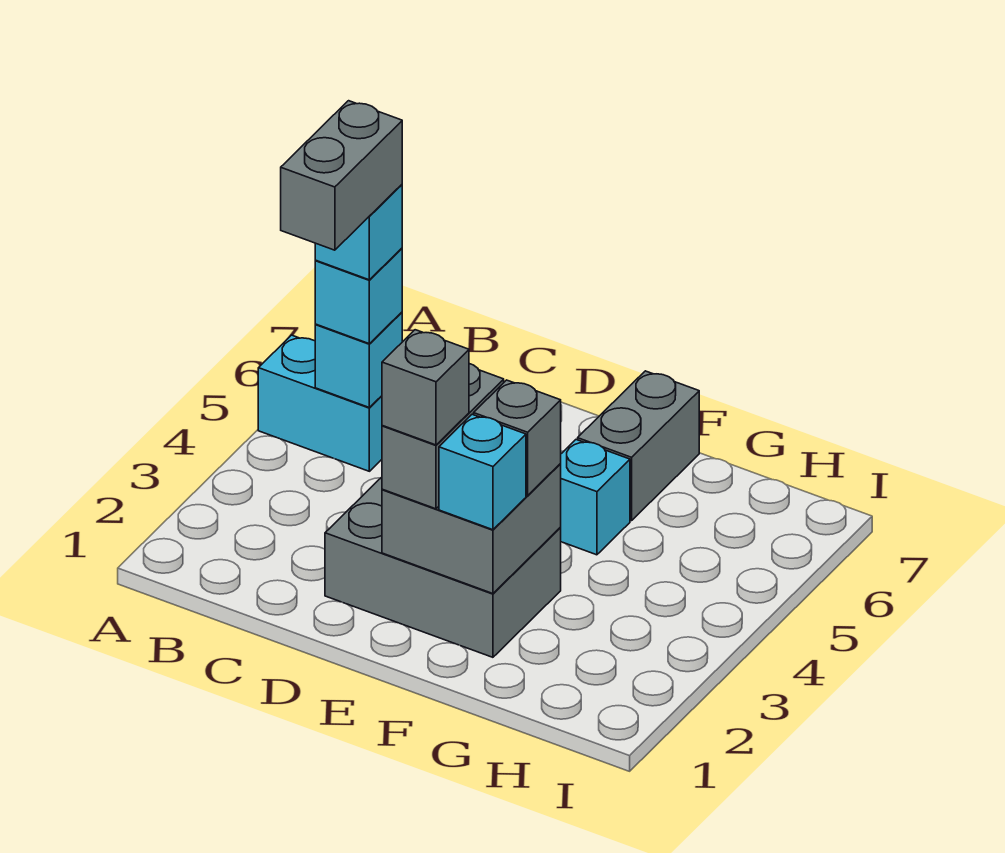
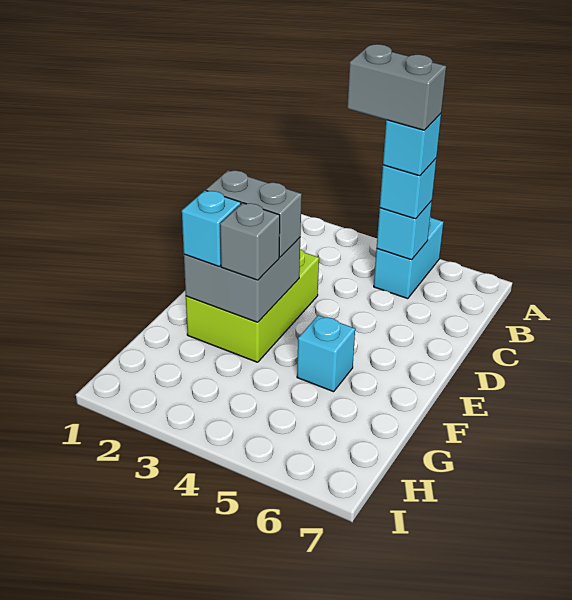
grey brick D2:F3 level 1 -> lime brick D2:F3 level 1
grey brick E2 level 4 -> none
grey brick F6:F7 level 1 -> none

